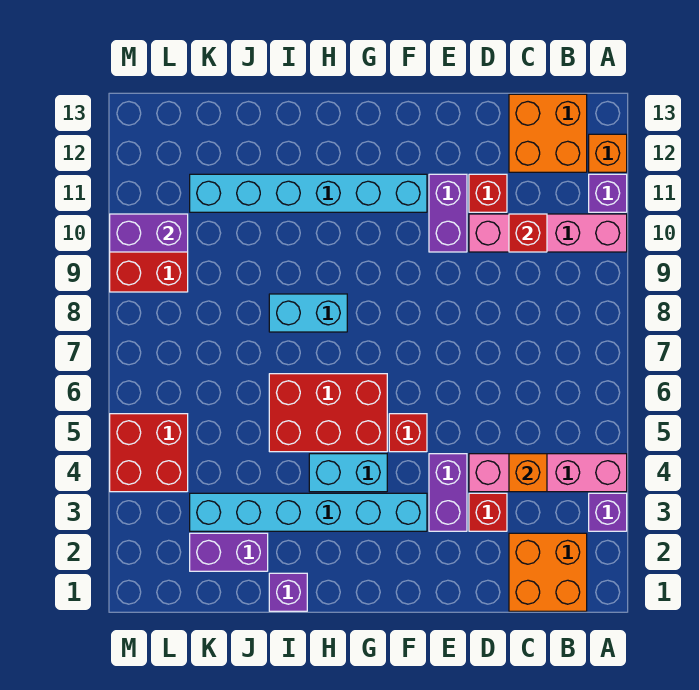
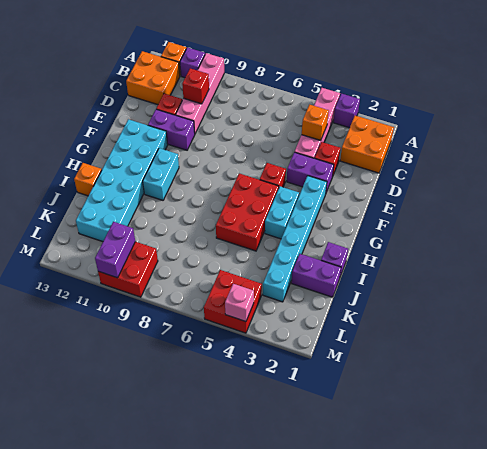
cyan brick F11:K11 level 1 -> cyan brick F11:K12 level 1
cyan brick H8:I8 level 1 -> cyan brick G10:H10 level 1
none -> orange brick I13 level 1
purple brick J2:K2 level 1 -> purple brick J1:J2 level 1
none -> pink brick M4 level 2

